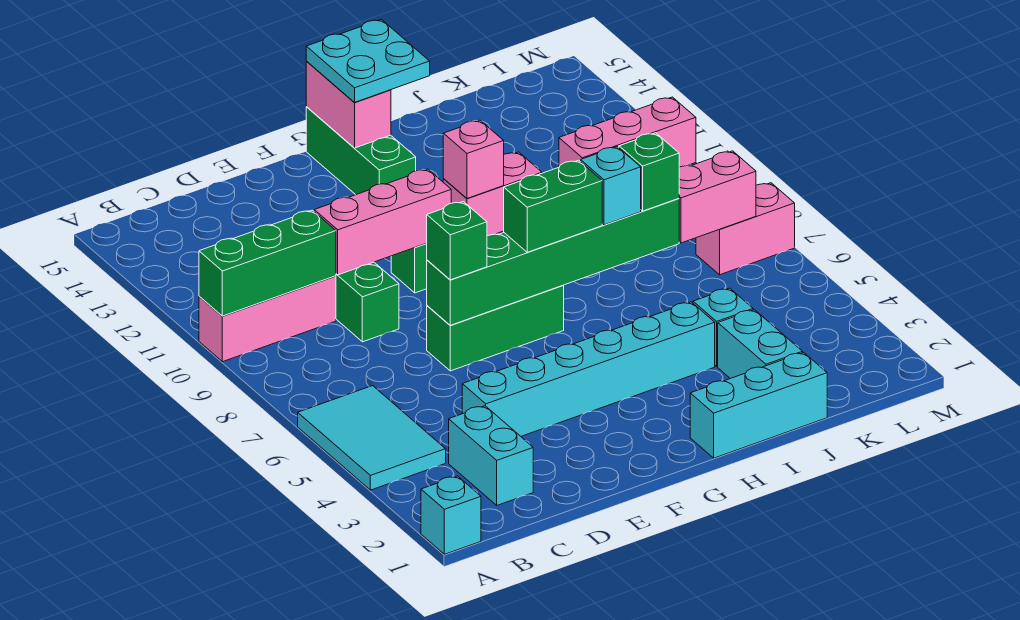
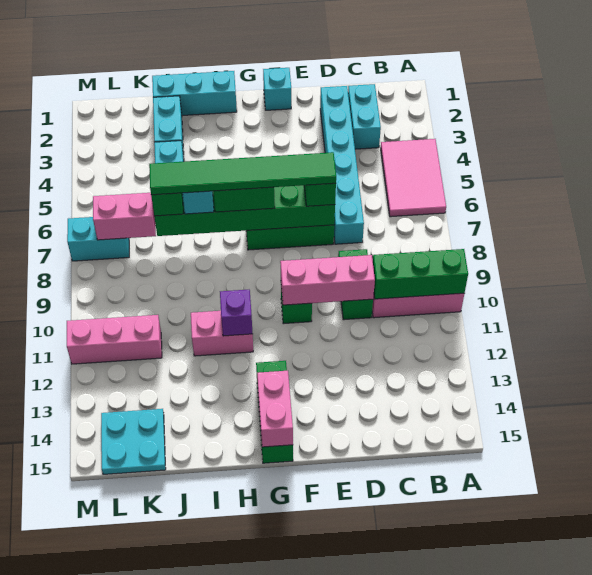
cyan brick A1 level 1 -> cyan brick F1 level 1
cyan tile A4:B6 level 1 -> pink tile A4:B6 level 1
cyan brick D4:I4 level 1 -> cyan brick D2:D7 level 1
none -> green tile E7:J7 level 4
cyan plate G14:H15 level 3 -> cyan plate K14:L15 level 1
pink brick H11 level 2 -> purple brick H11 level 2
pink brick L7:M7 level 1 -> cyan brick L7:M7 level 1

